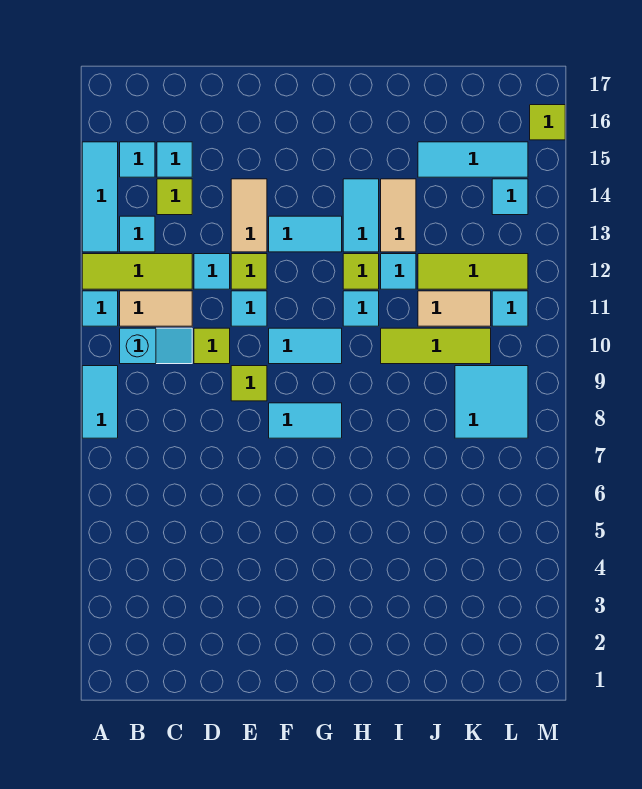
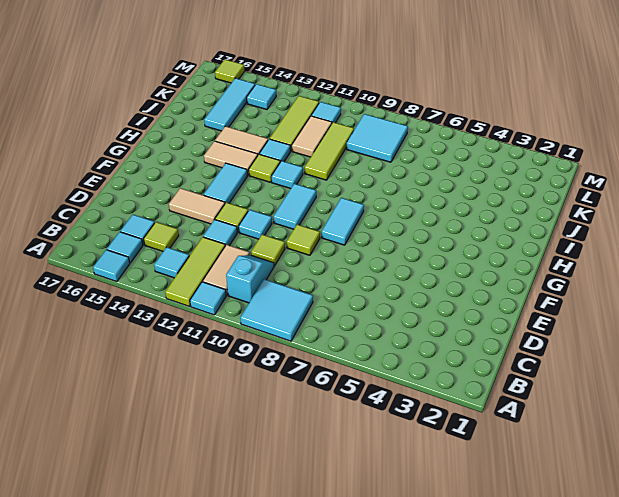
cyan tile A8:A9 level 1 -> cyan tile A8:B9 level 1
cyan tile A13:A15 level 1 -> cyan tile A15 level 1
cyan tile H13:H14 level 1 -> tan tile H13:H14 level 1

